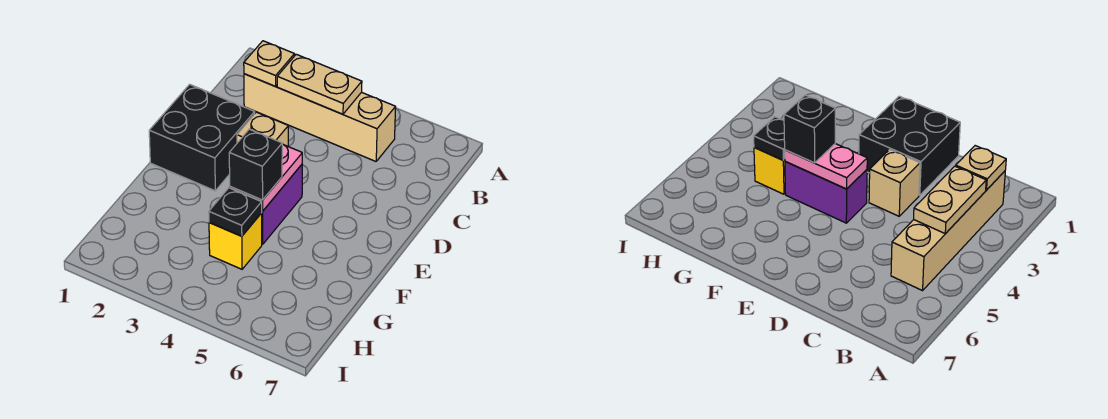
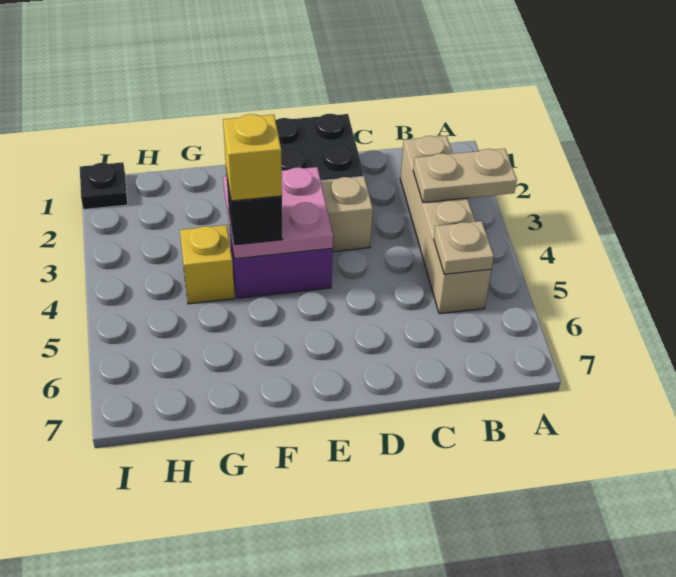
tan plate B2 level 2 -> tan plate B5 level 2
tan plate B3:B4 level 2 -> tan plate A3:B3 level 2
pink plate E4:F4 level 2 -> pink plate E3:F4 level 2
none -> yellow brick F4 level 4
black plate G4 level 2 -> black plate I1 level 1

